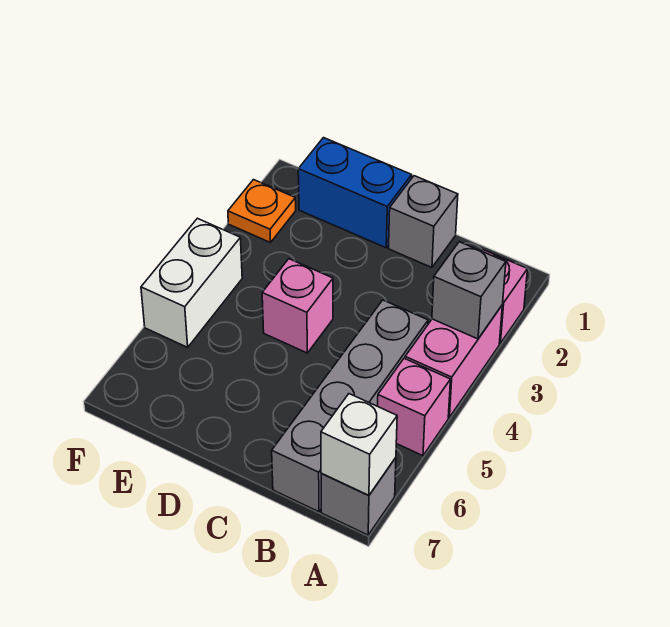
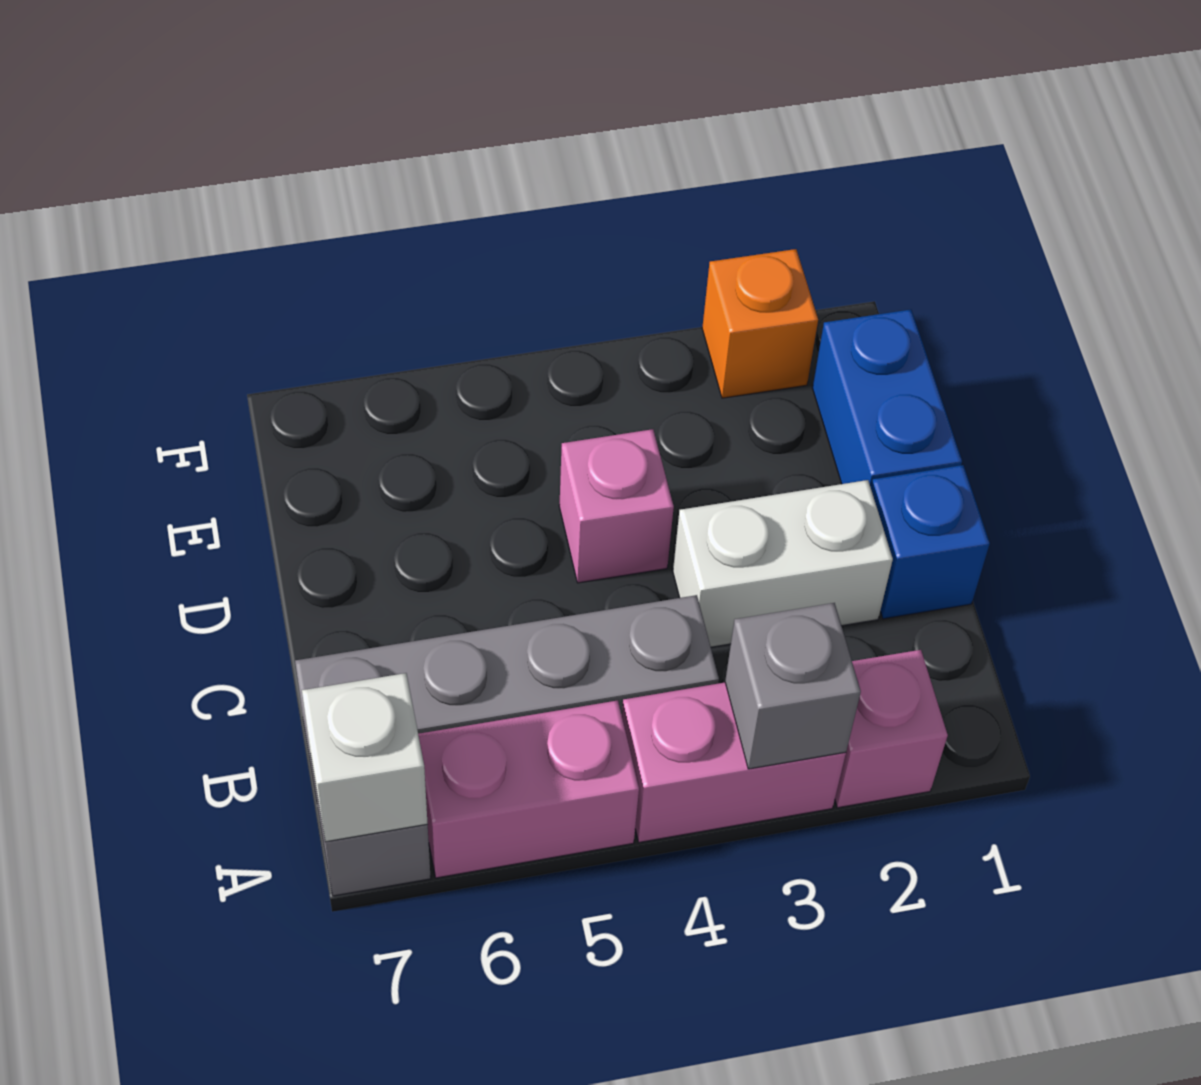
pink brick A5 level 1 -> pink brick A5:A6 level 1
grey brick C1 level 1 -> blue brick C1 level 1
orange plate F2 level 1 -> orange brick F2 level 1
white brick F4:F5 level 1 -> white brick C2:C3 level 1

